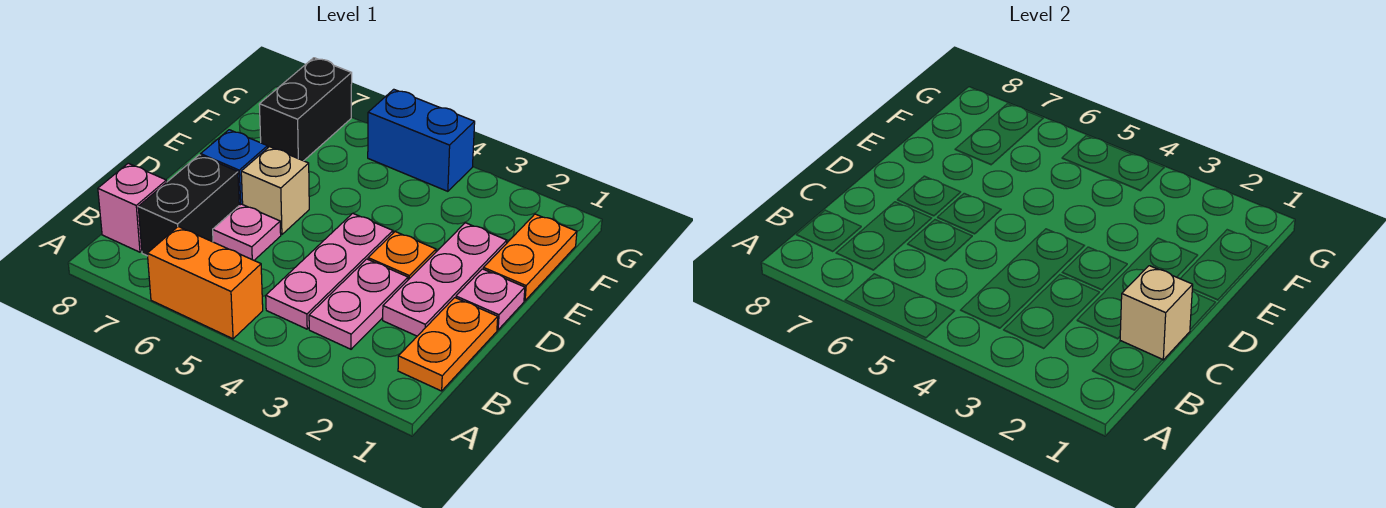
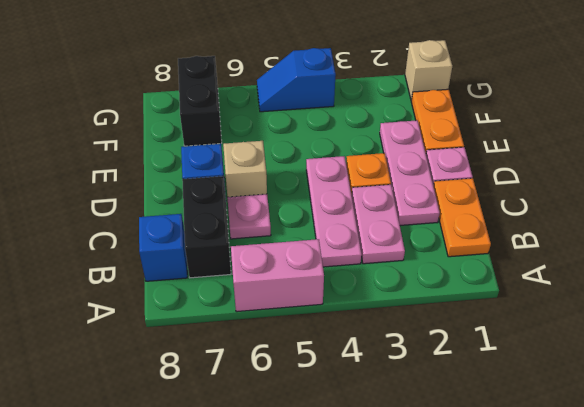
orange brick A5:A6 level 1 -> pink brick A5:A6 level 1
pink brick B8 level 1 -> blue brick B8 level 1
tan brick C1 level 2 -> tan brick G1 level 1
blue brick G4:G5 level 1 -> blue slope G4:G5 level 1 top 4

